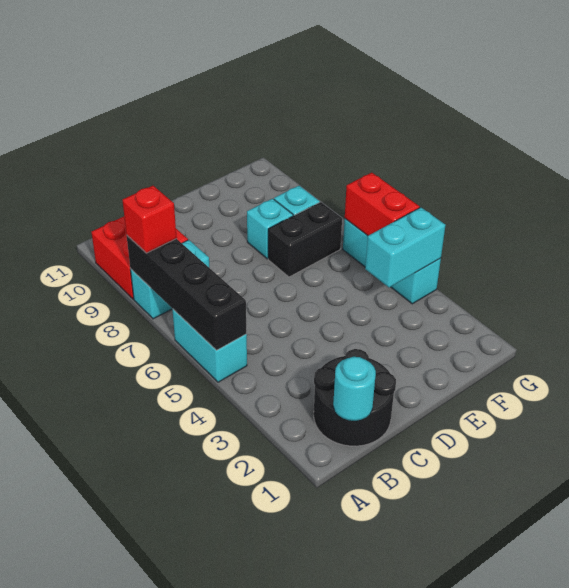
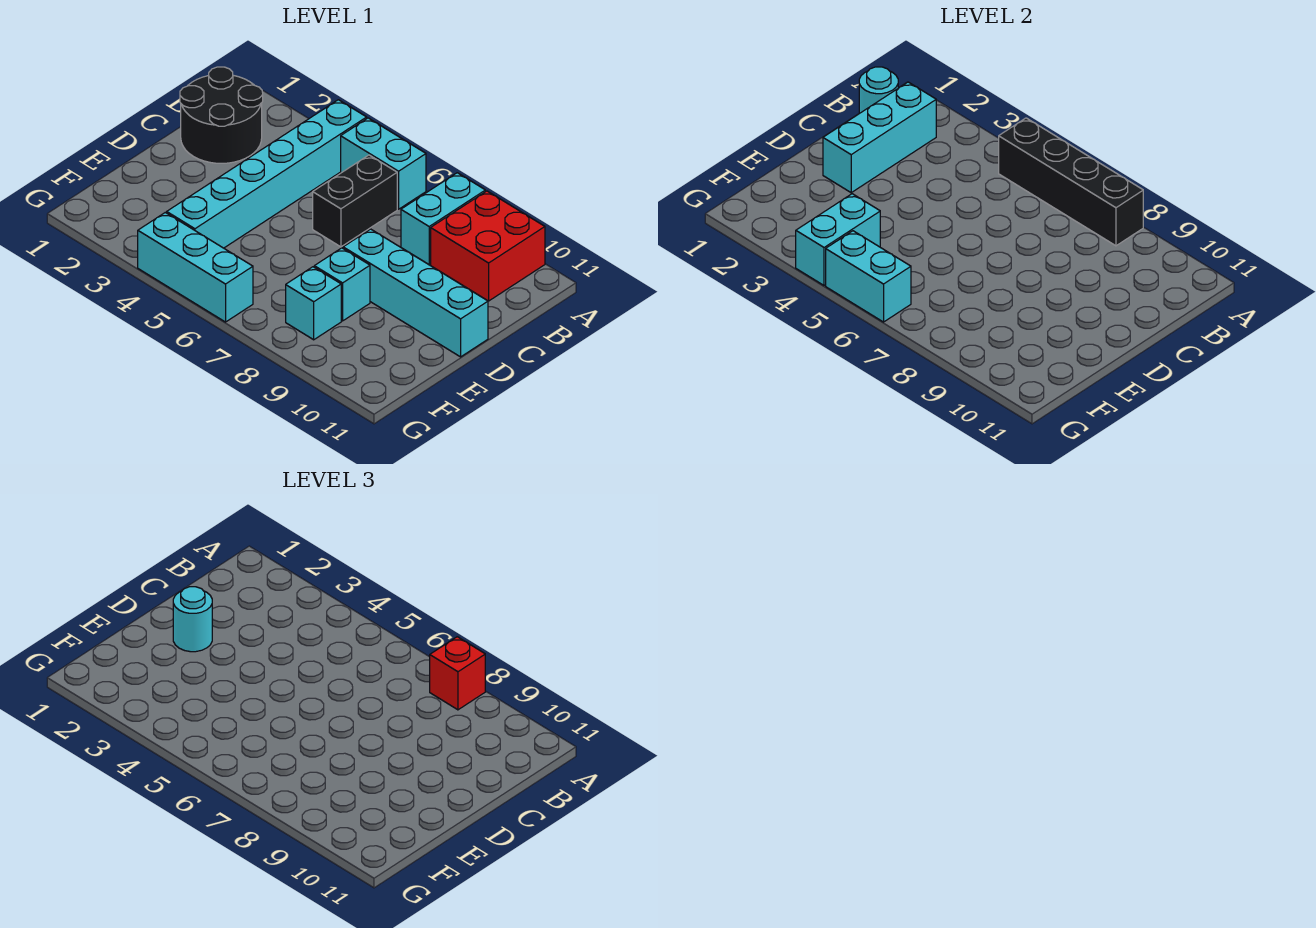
none -> cyan brick A4:F4 level 1
none -> cyan brick B2:D2 level 2
none -> cyan round brick D2 level 3
none -> cyan brick D8:D11 level 1
black brick E7:F7 level 1 -> black brick B6:C6 level 1
red brick G5:G6 level 2 -> cyan brick G5:G6 level 2

